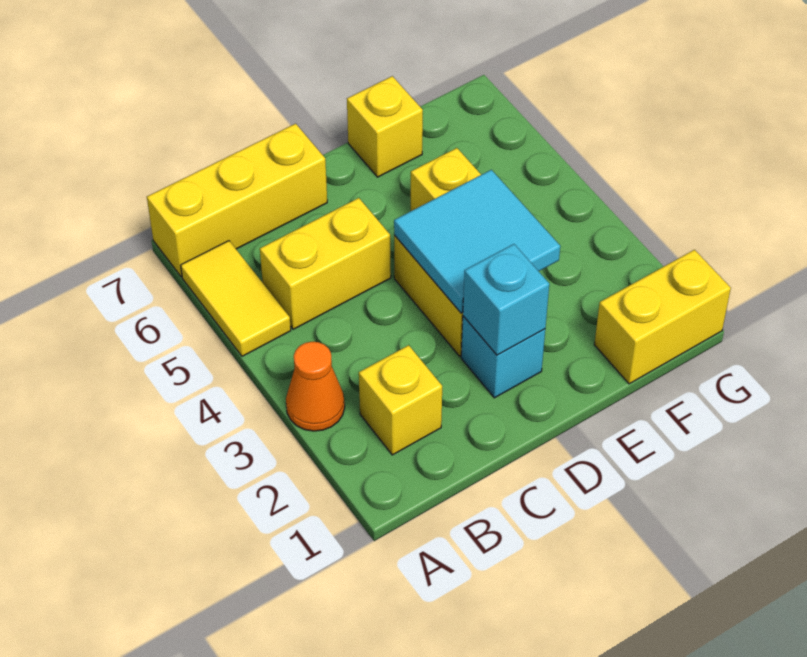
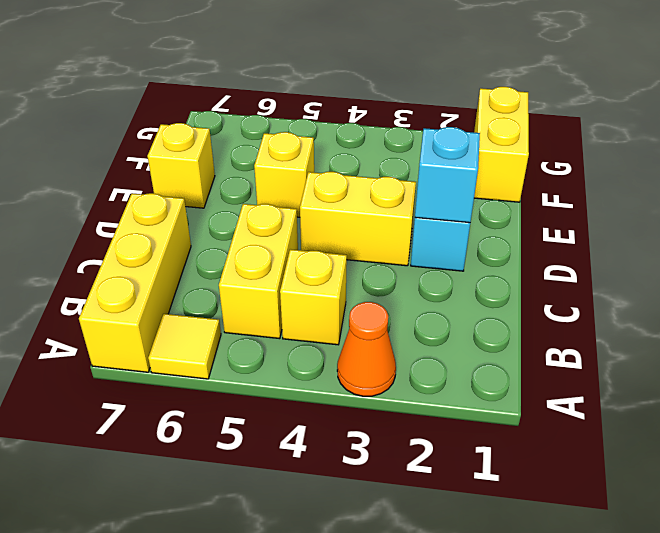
yellow tile A5:A6 level 1 -> yellow tile A6 level 1
yellow brick B2 level 1 -> yellow brick B4 level 1
cyan tile D3:E4 level 2 -> none

